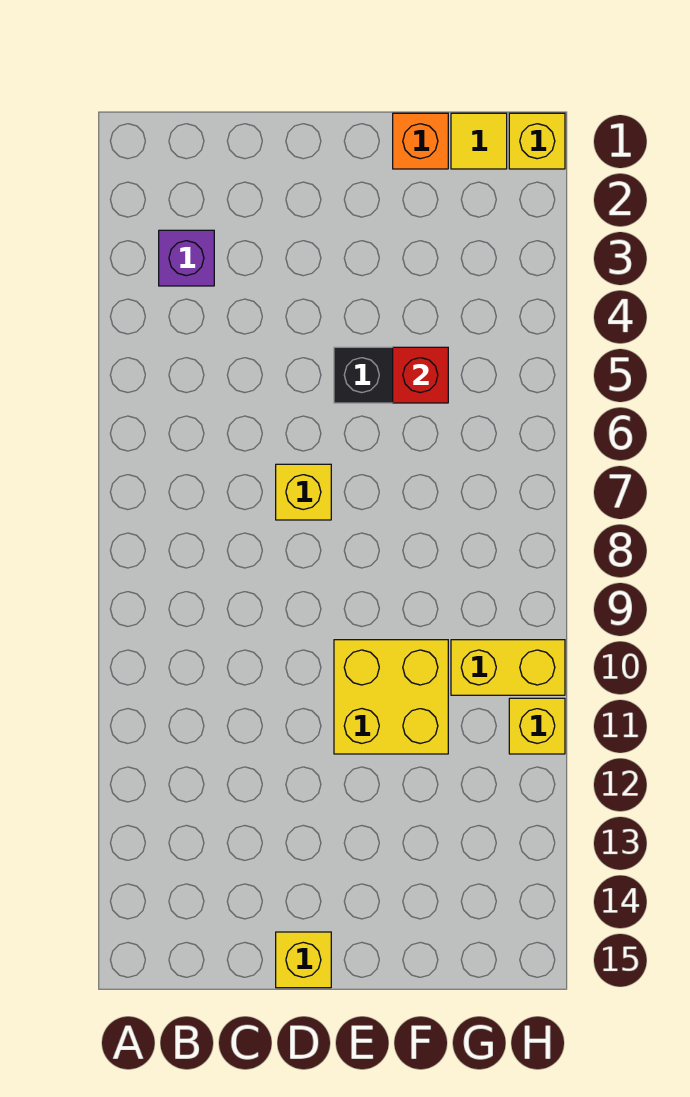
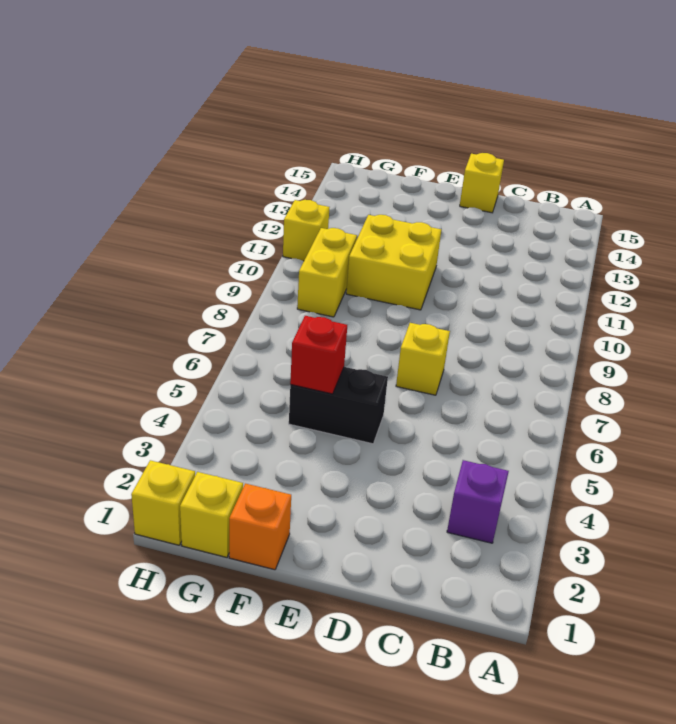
yellow tile G1 level 1 -> yellow brick G1 level 1
yellow brick G10:H10 level 1 -> yellow brick G9:G10 level 1

